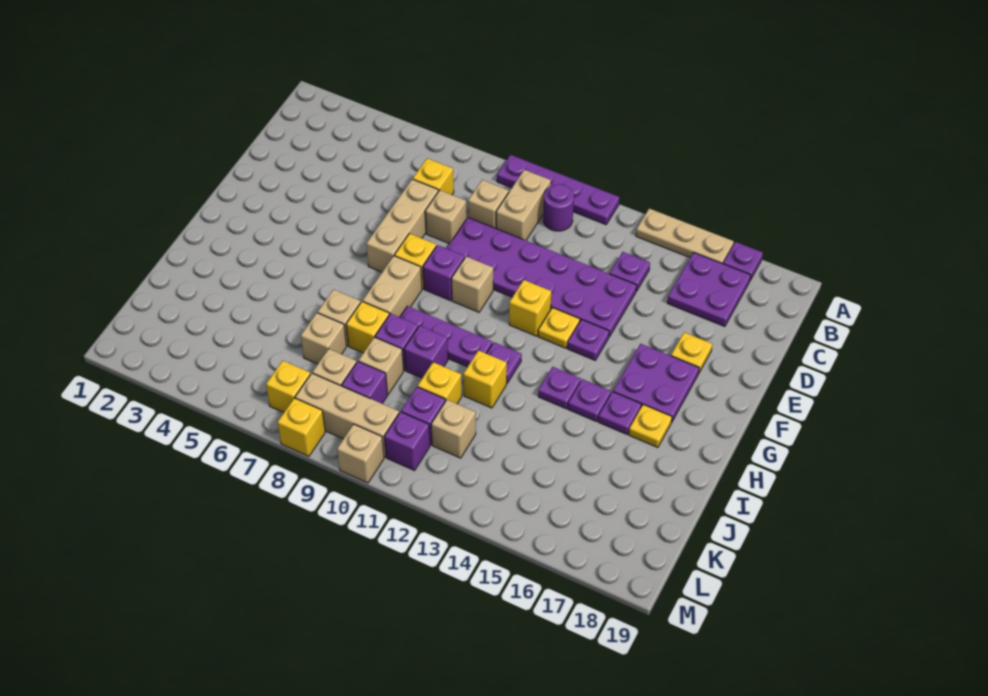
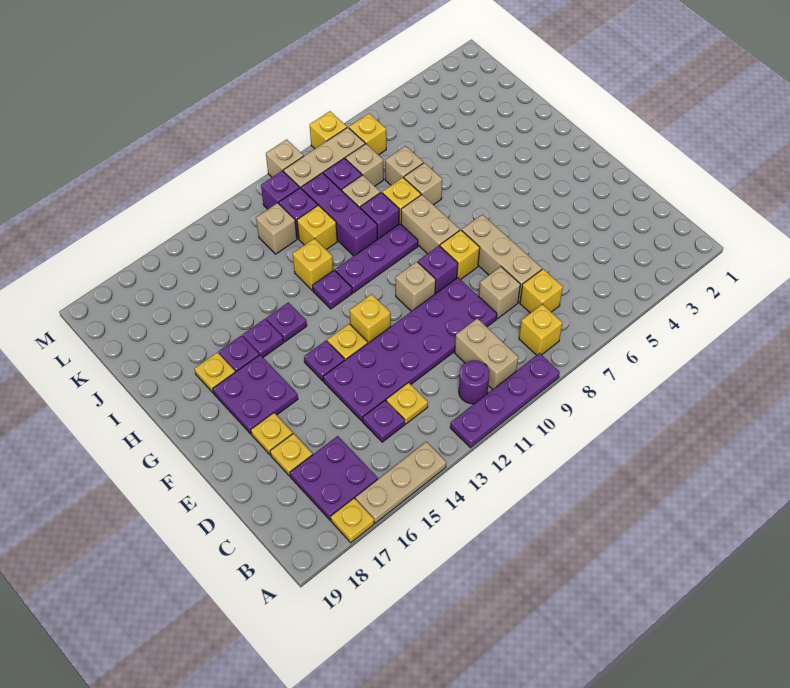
purple plate A17 level 1 -> yellow plate A17 level 1
none -> yellow brick B8 level 1
tan brick C9 level 1 -> none
none -> yellow plate C13 level 1
none -> yellow plate D17 level 1
purple brick I10 level 1 -> purple brick I10:K10 level 1

